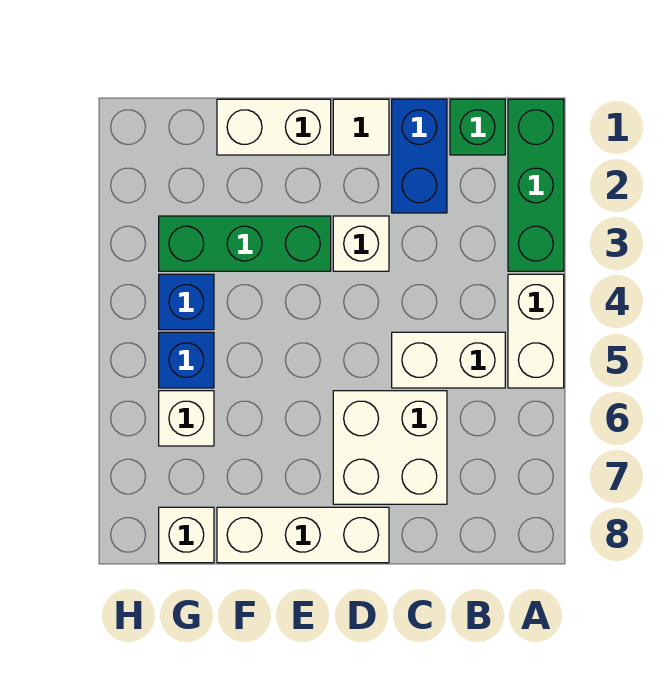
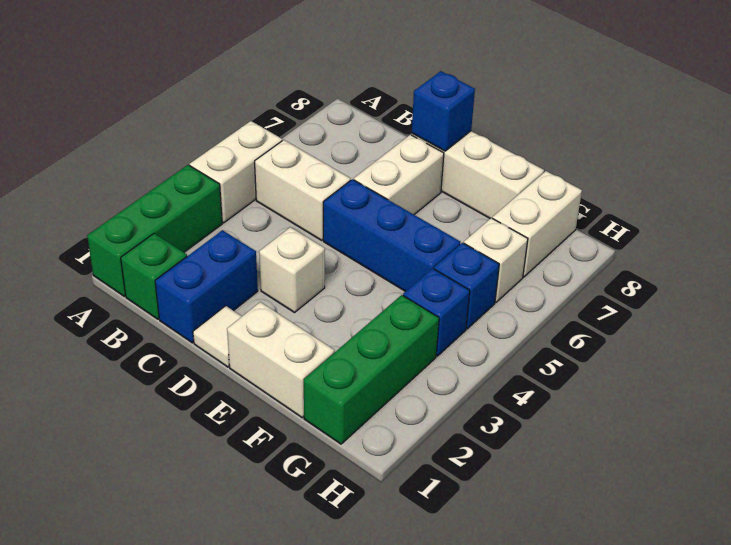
white brick C6:D7 level 1 -> white brick D6:D7 level 1
none -> blue brick D5:F5 level 1
none -> blue brick D8 level 2
green brick E3:G3 level 1 -> green brick G1:G3 level 1
white brick G8 level 1 -> white brick G7:G8 level 1

